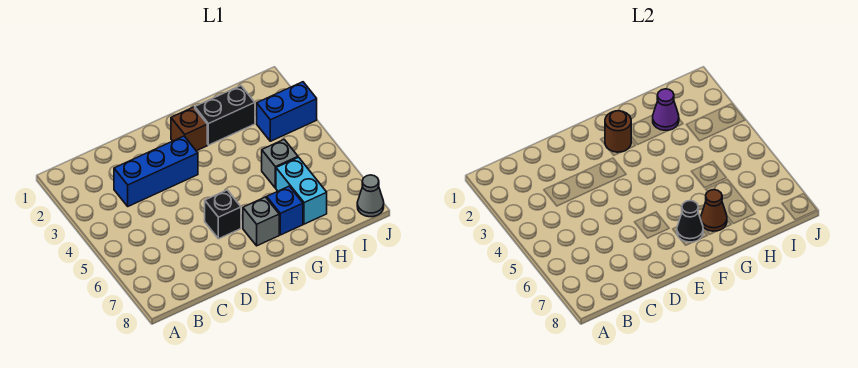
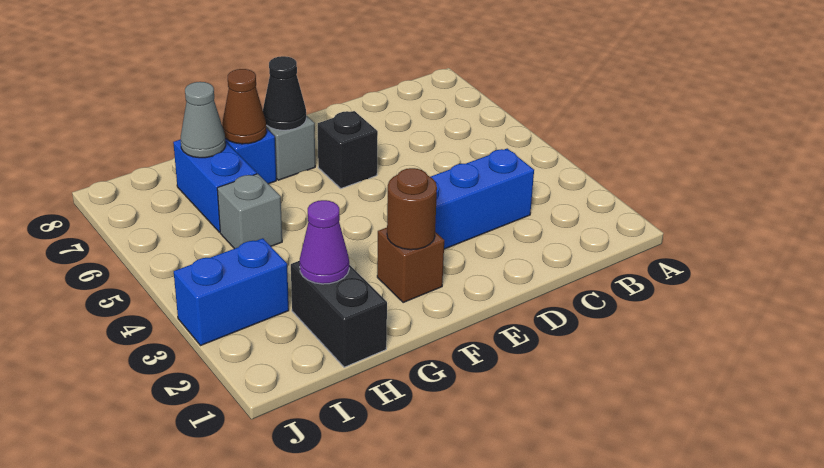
black brick G2:H2 level 1 -> black brick H1:H2 level 1
cyan brick H6:H7 level 1 -> blue brick H6:H7 level 1
grey cone J8 level 1 -> grey cone H7 level 2

